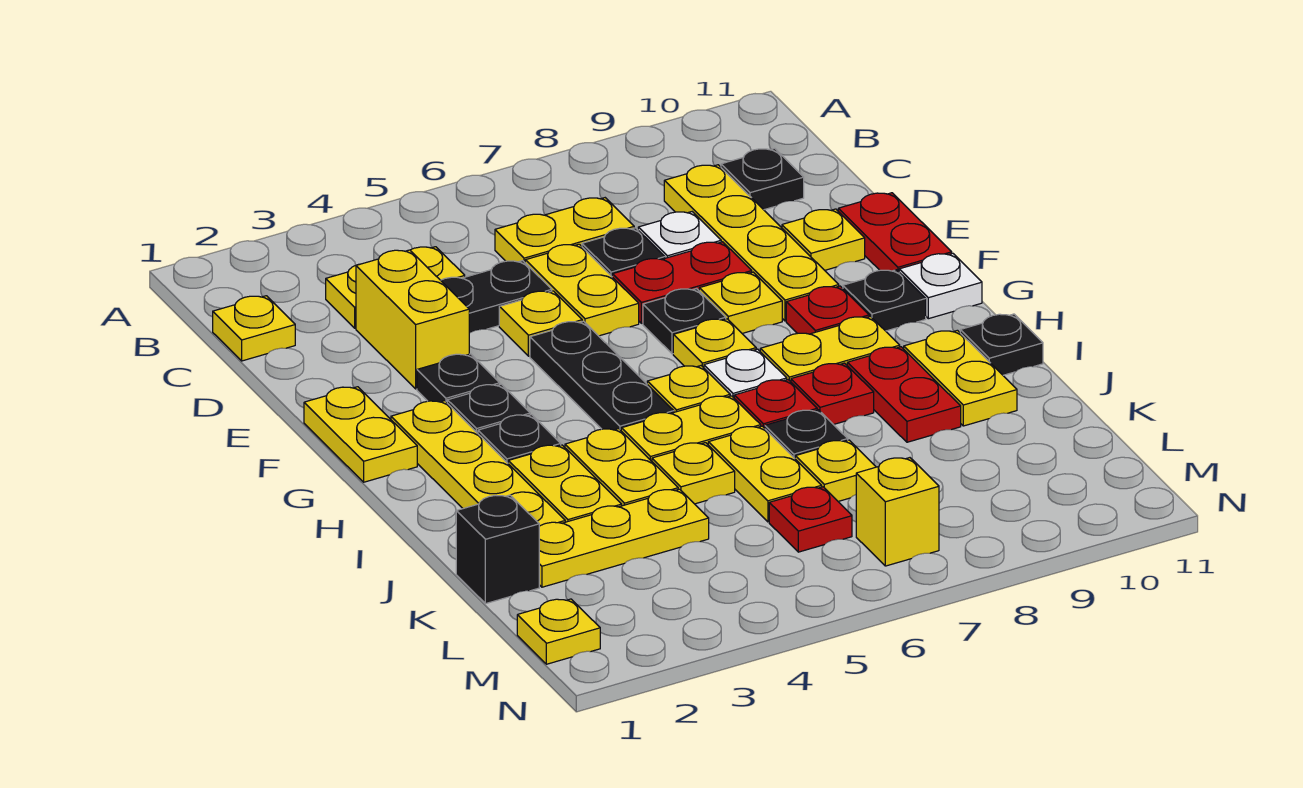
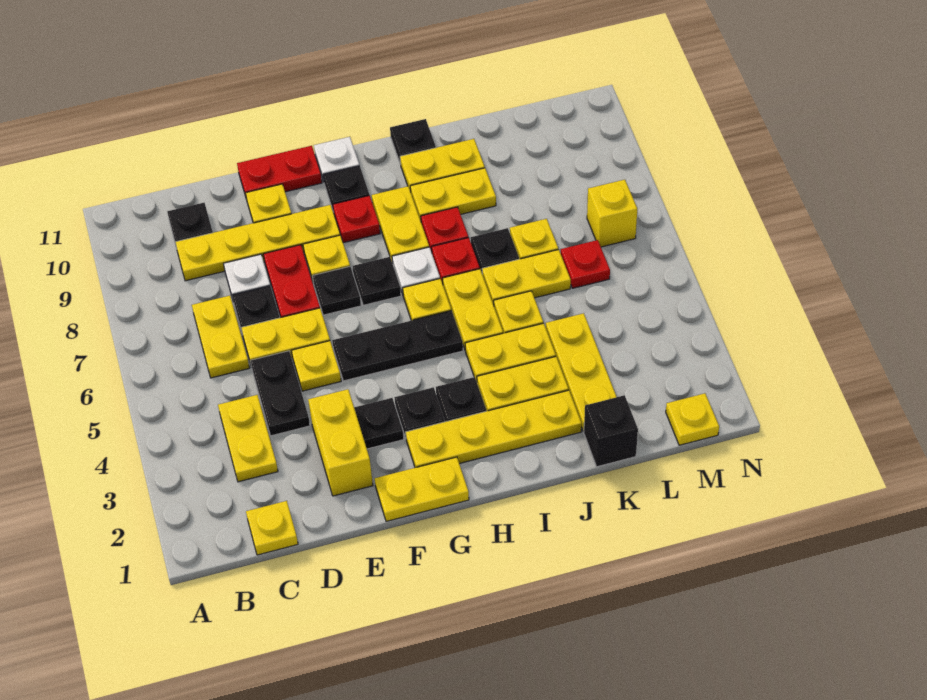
yellow brick D3:E3 level 1 -> yellow brick E2:E3 level 1
yellow plate G7 level 1 -> black plate G7 level 1
red plate I9:J9 level 1 -> yellow plate I9:J9 level 1

